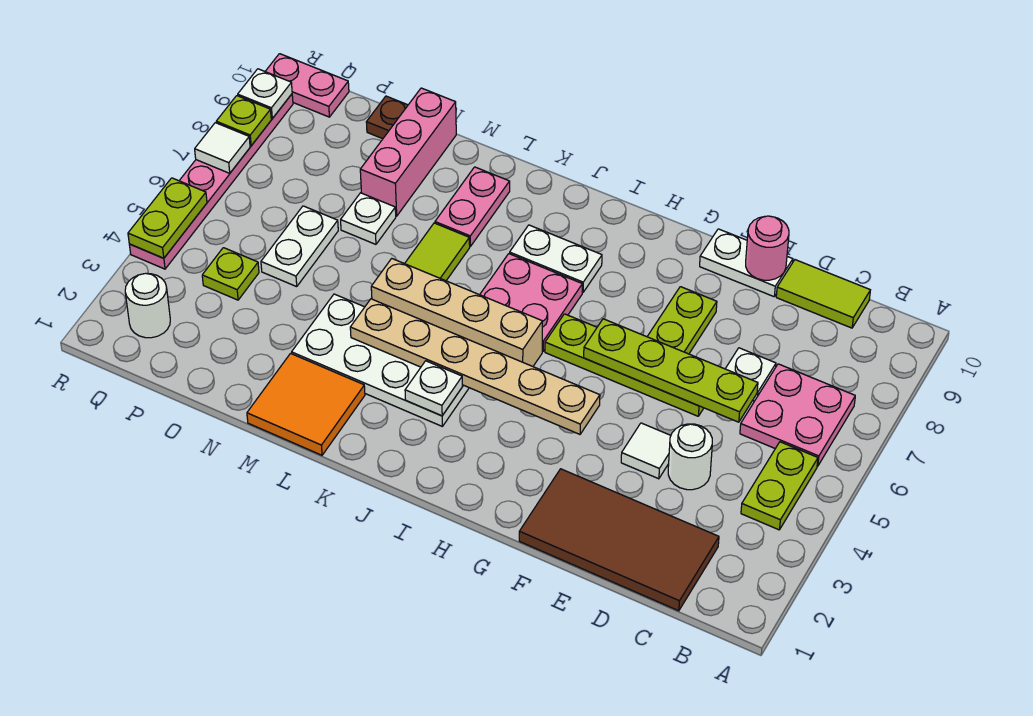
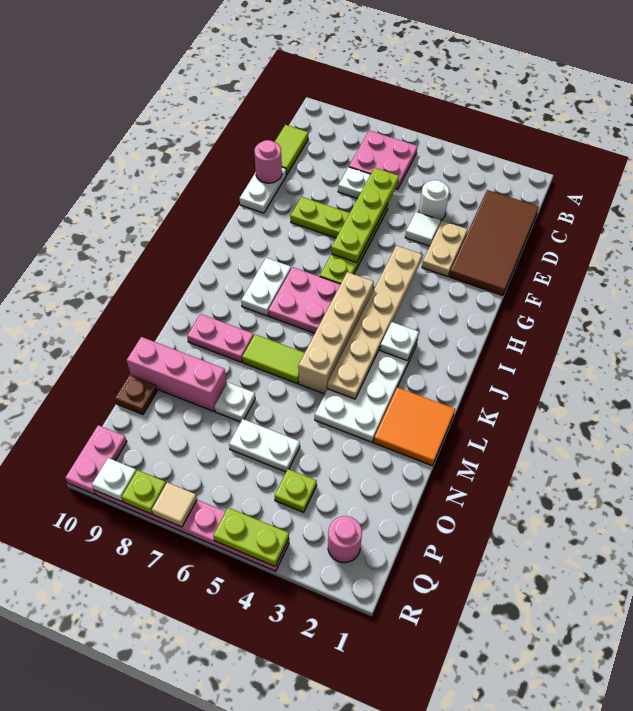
lime plate B4:B5 level 1 -> none
none -> tan plate E3:F3 level 1
white round brick Q2 level 1 -> pink round brick Q2 level 1
white tile R7 level 2 -> tan tile R7 level 2

